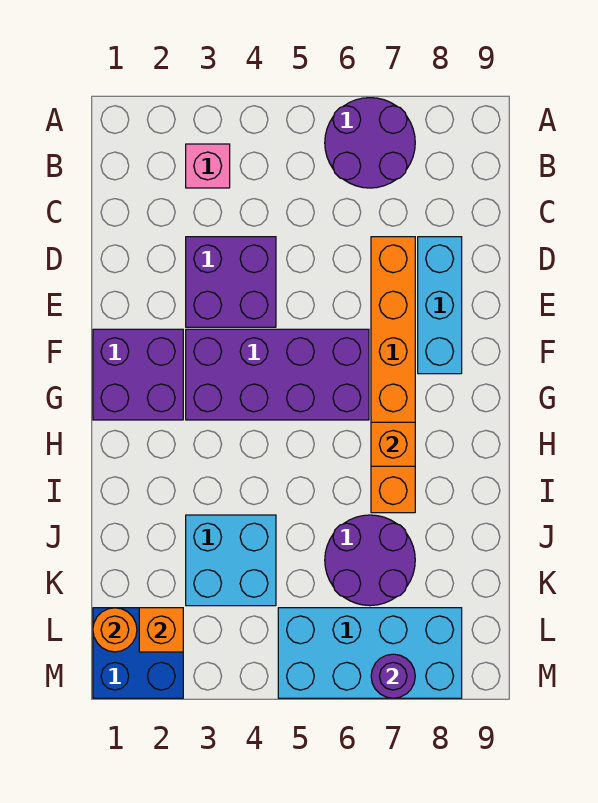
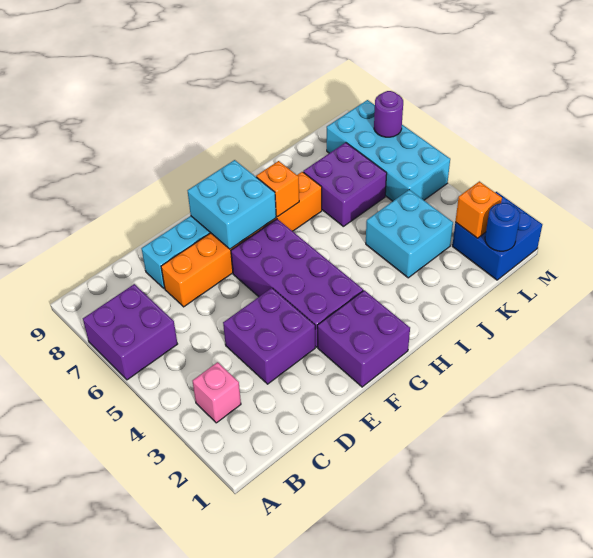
purple round brick A6:B7 level 1 -> purple brick A6:B7 level 1
none -> cyan brick F7:G8 level 2
purple round brick J6:K7 level 1 -> purple brick J6:K7 level 1
orange round brick L1 level 2 -> blue round brick L1 level 2

